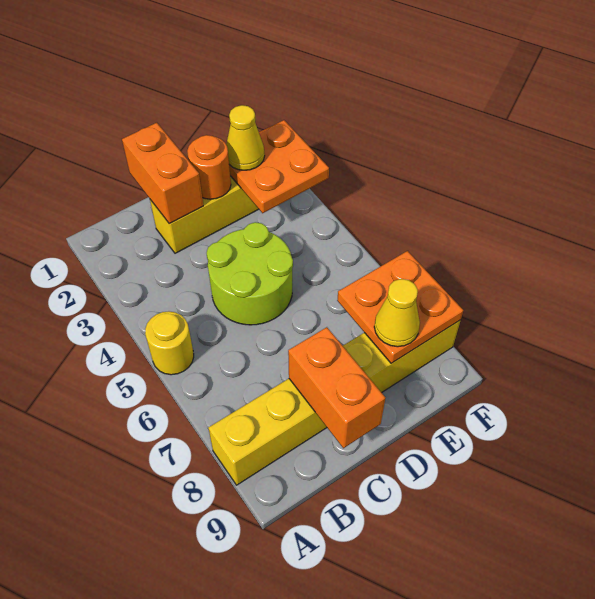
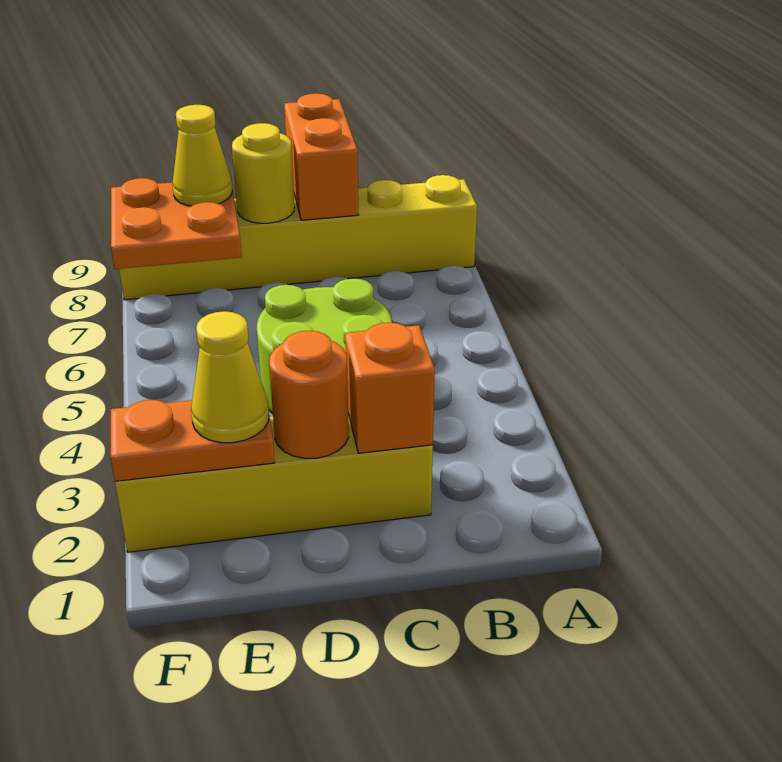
yellow round brick A5 level 1 -> yellow round brick D8 level 2
orange brick C1:C2 level 2 -> orange brick C2 level 2
orange plate E2:F3 level 2 -> orange plate E2:F2 level 2

